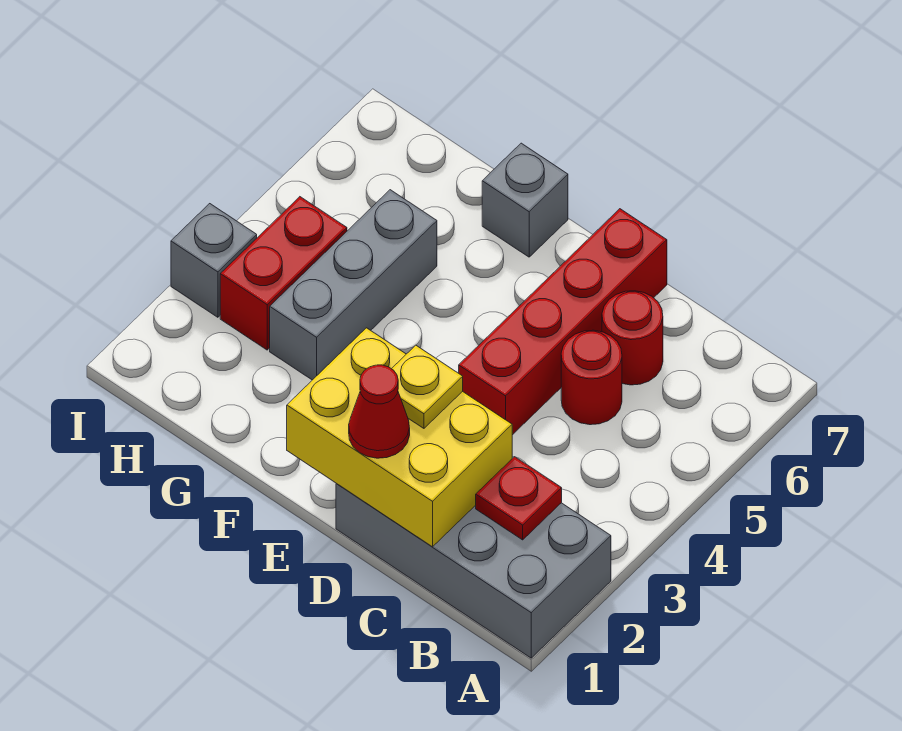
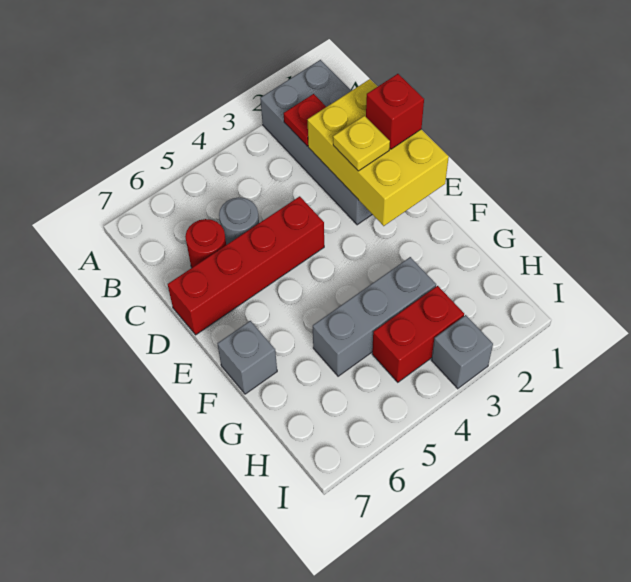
red round brick C5 level 1 -> grey round brick C5 level 1
red cone D1 level 3 -> red brick D1 level 3

